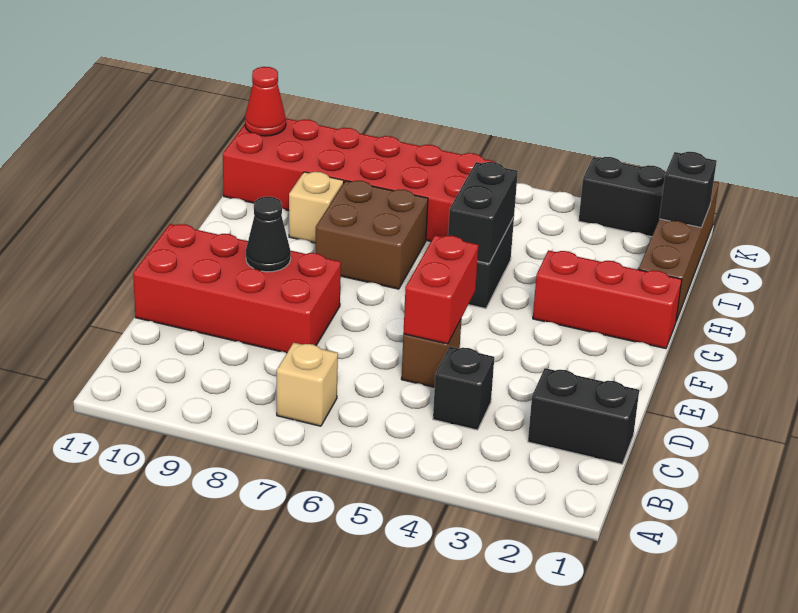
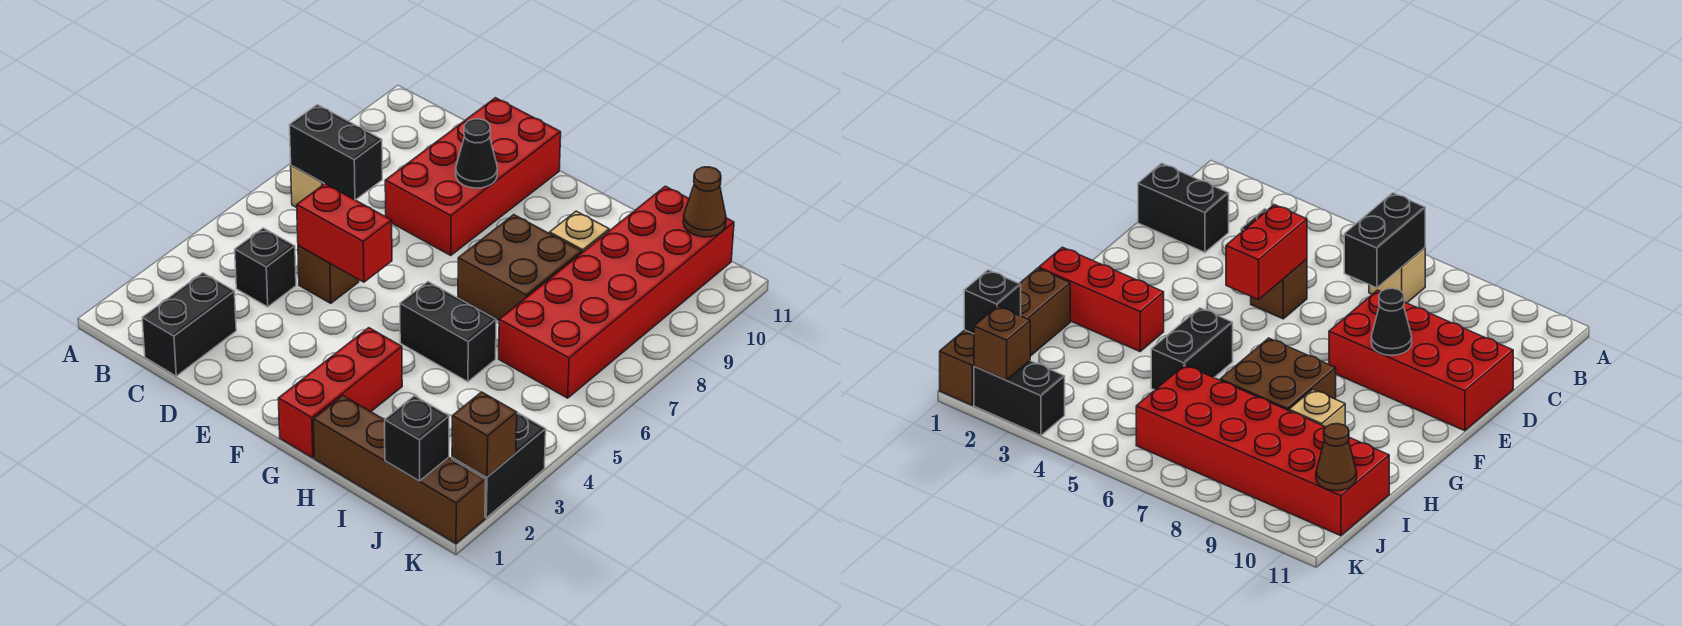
black brick G5:H5 level 2 -> black brick B7:C7 level 2
red cone J11 level 2 -> brown cone J11 level 2
none -> brown brick K2 level 2

